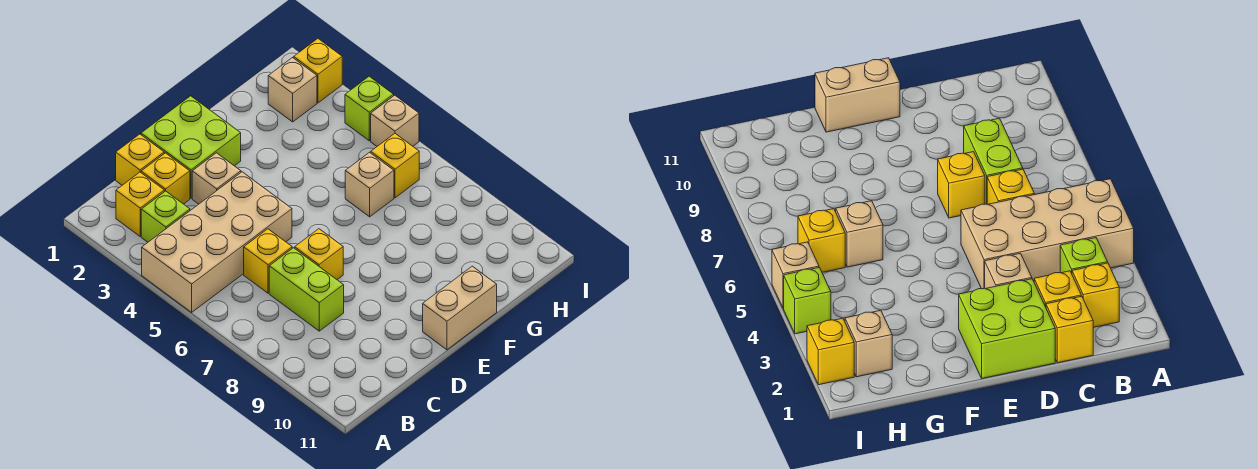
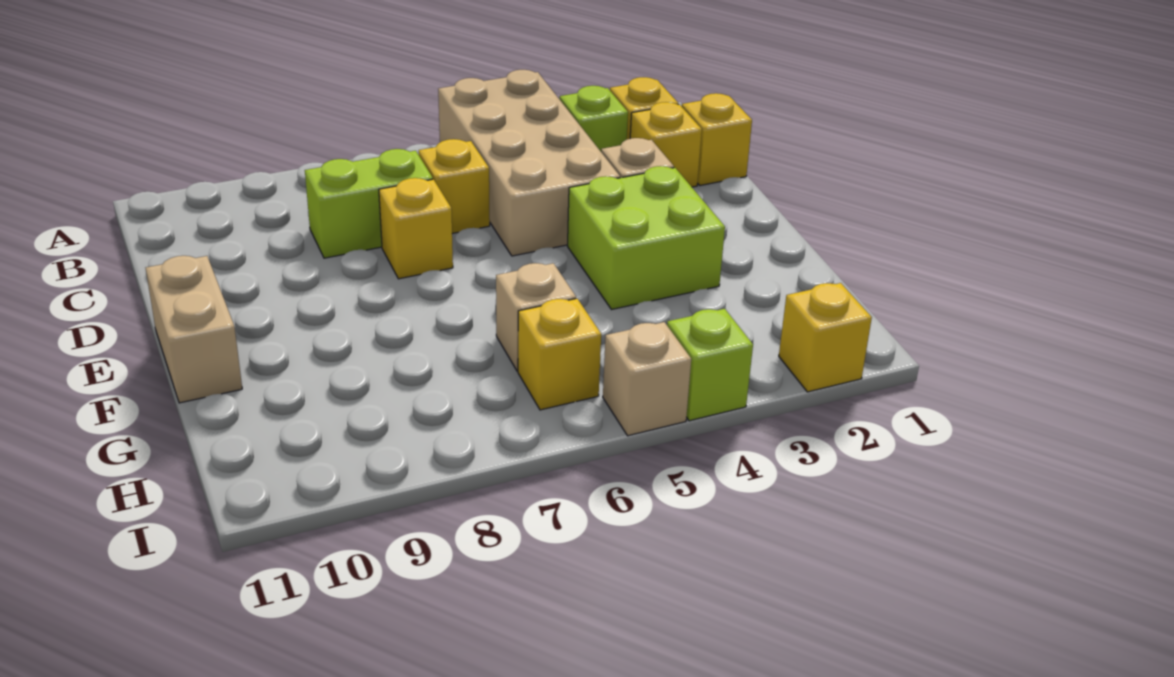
lime brick D1:E2 level 1 -> lime brick E3:F4 level 1
tan brick H2 level 1 -> none

